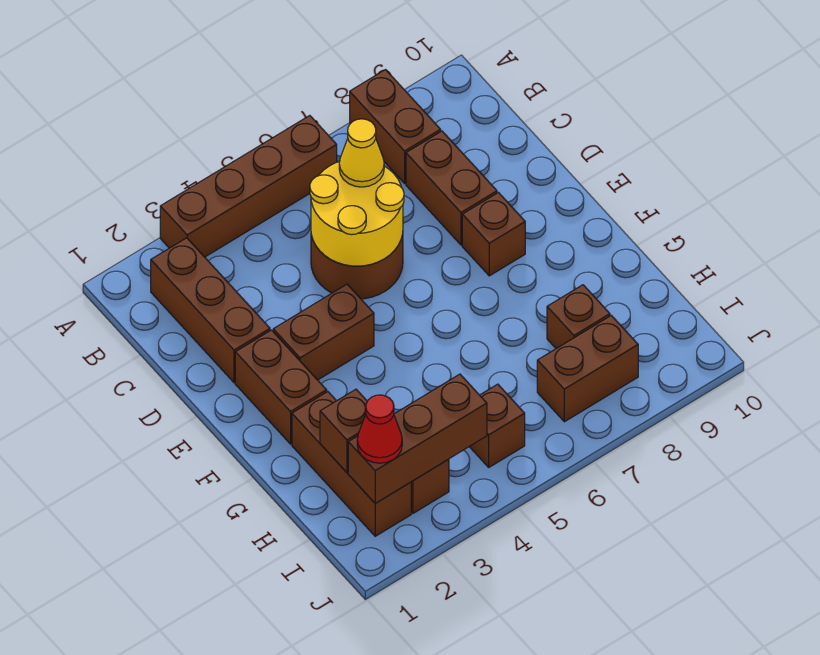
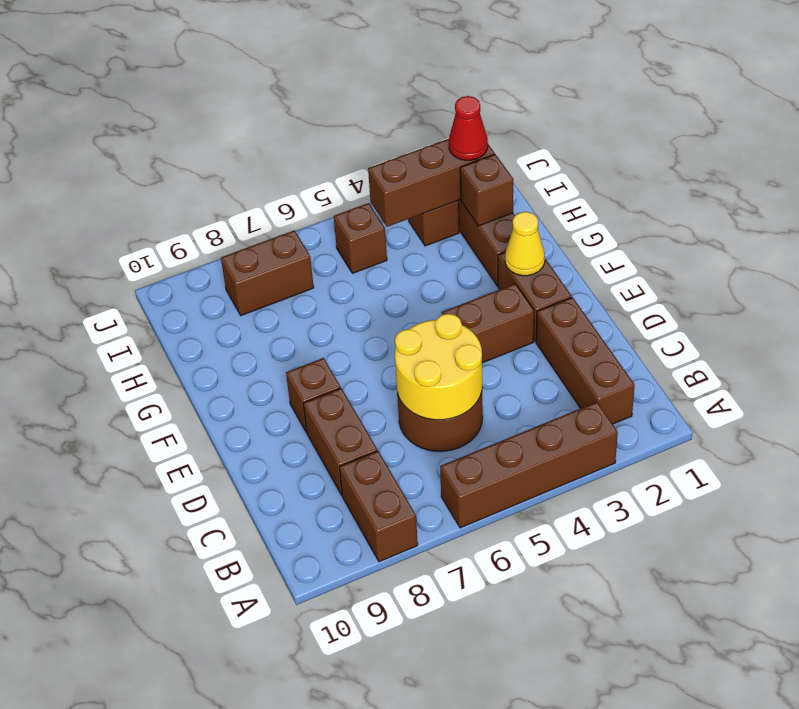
yellow cone C6 level 3 -> yellow cone F2 level 2
brown brick H8 level 1 -> none

